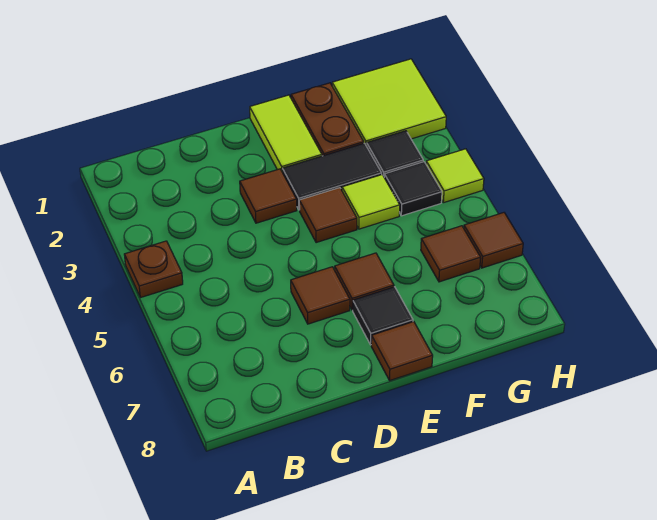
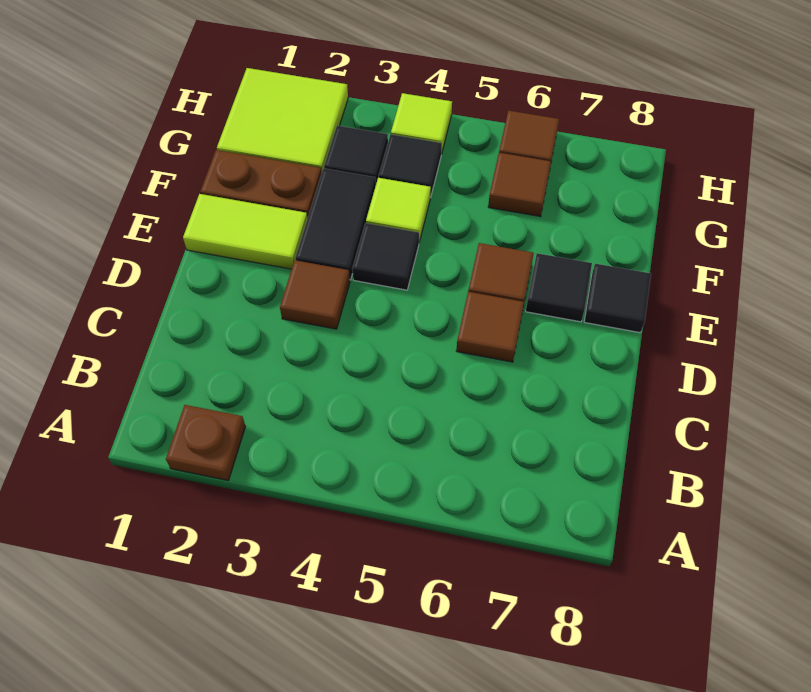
brown plate A4 level 1 -> brown plate A2 level 1
brown tile E4 level 1 -> black tile E4 level 1
brown tile E8 level 1 -> black tile E8 level 1

